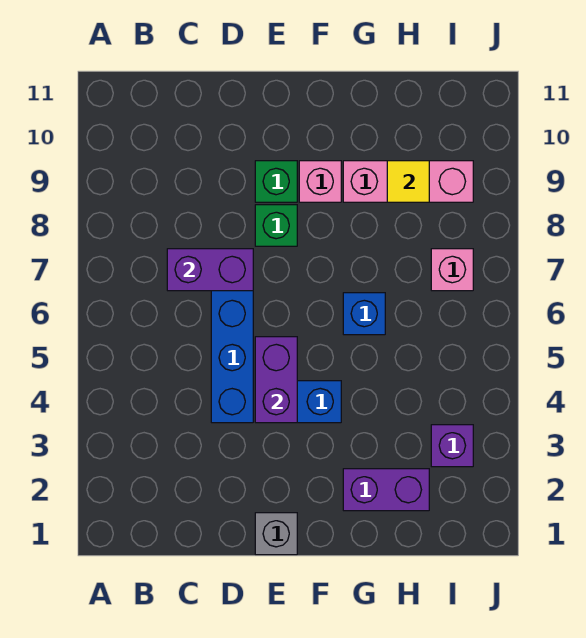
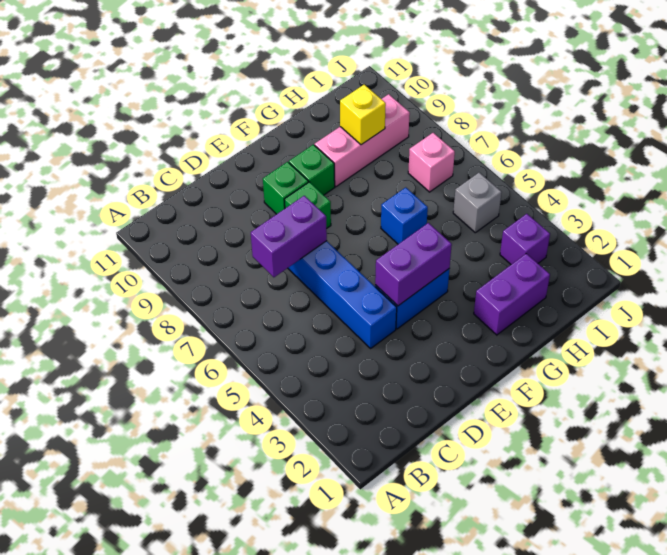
grey brick E1 level 1 -> grey brick I5 level 1
purple brick E4:E5 level 2 -> purple brick E4:F4 level 2
pink brick F9 level 1 -> green brick F9 level 1
yellow tile H9 level 2 -> yellow brick H9 level 2

